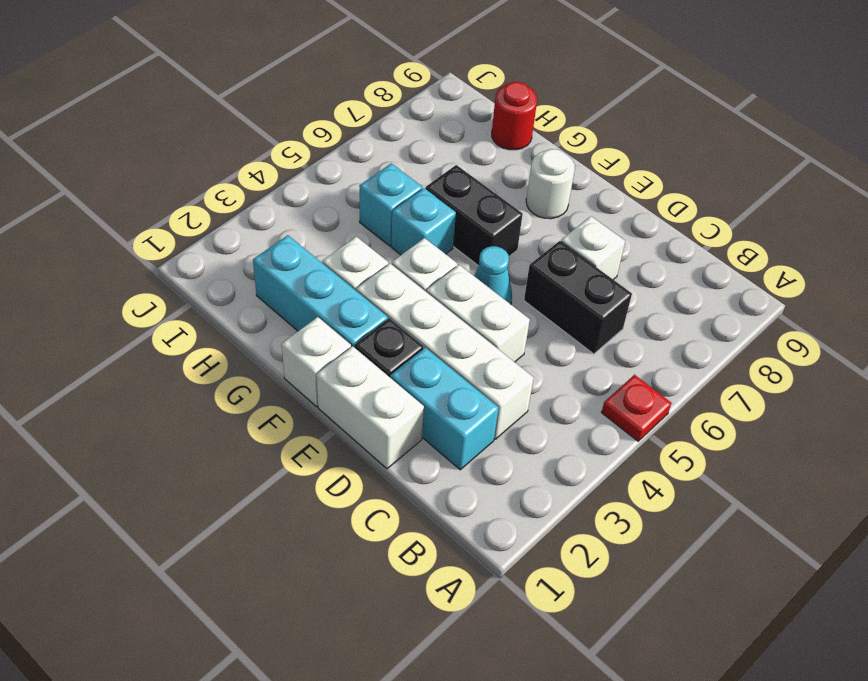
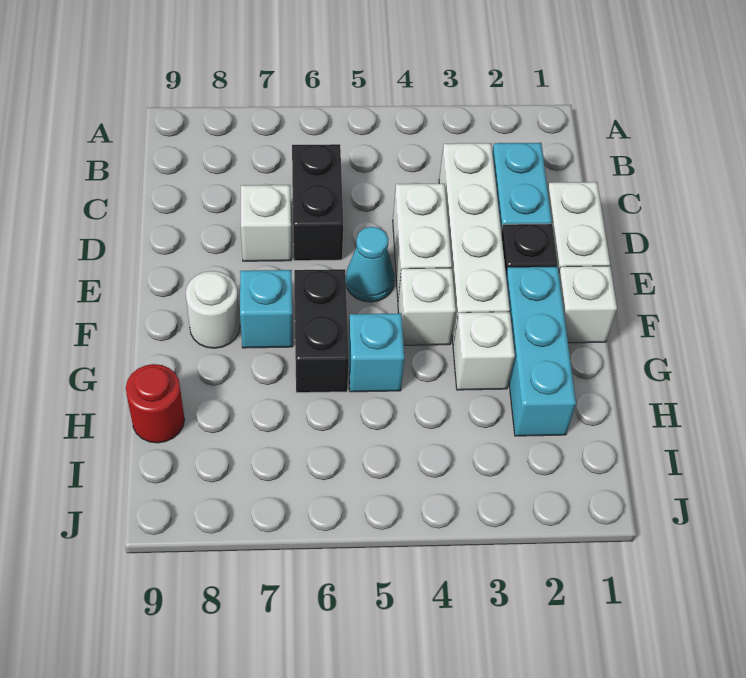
red plate A5 level 1 -> none
cyan brick H5 level 1 -> cyan brick F7 level 1

